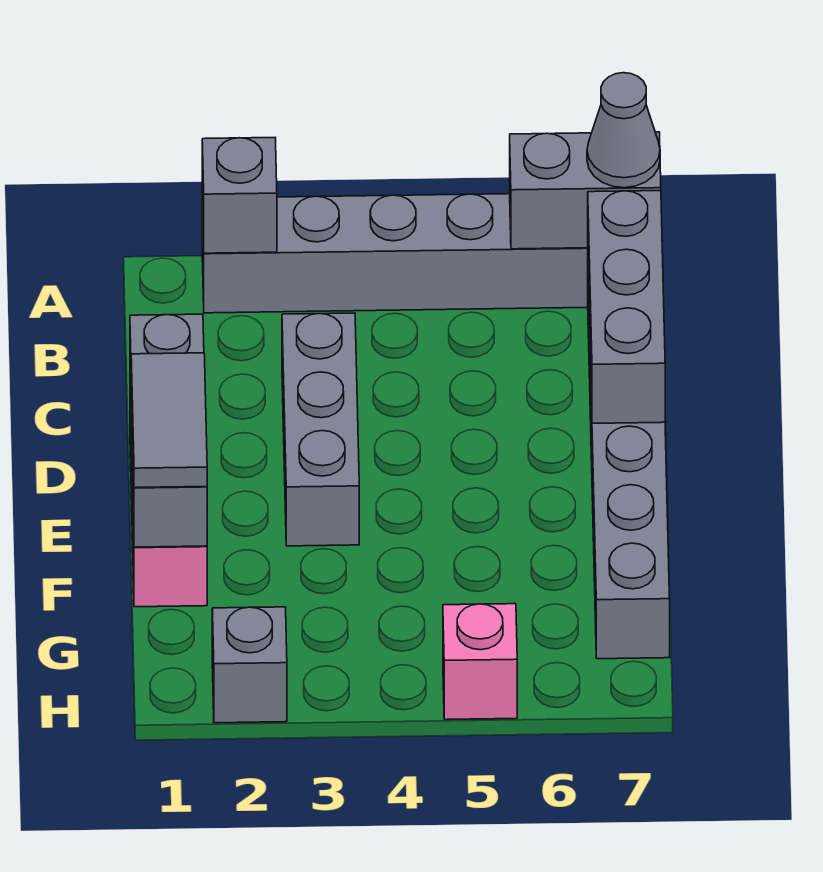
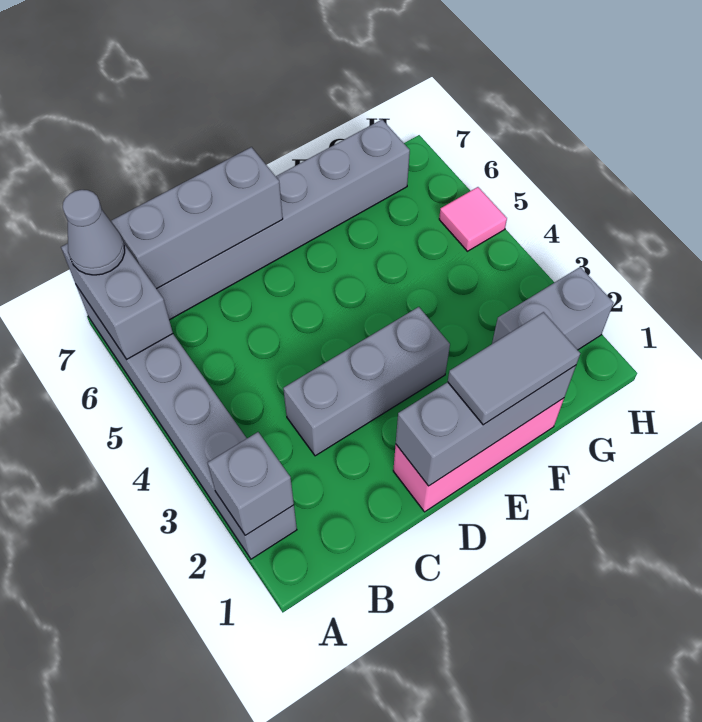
grey brick H2 level 1 -> grey brick G2:H2 level 1
pink brick H5 level 1 -> pink tile H5 level 1

